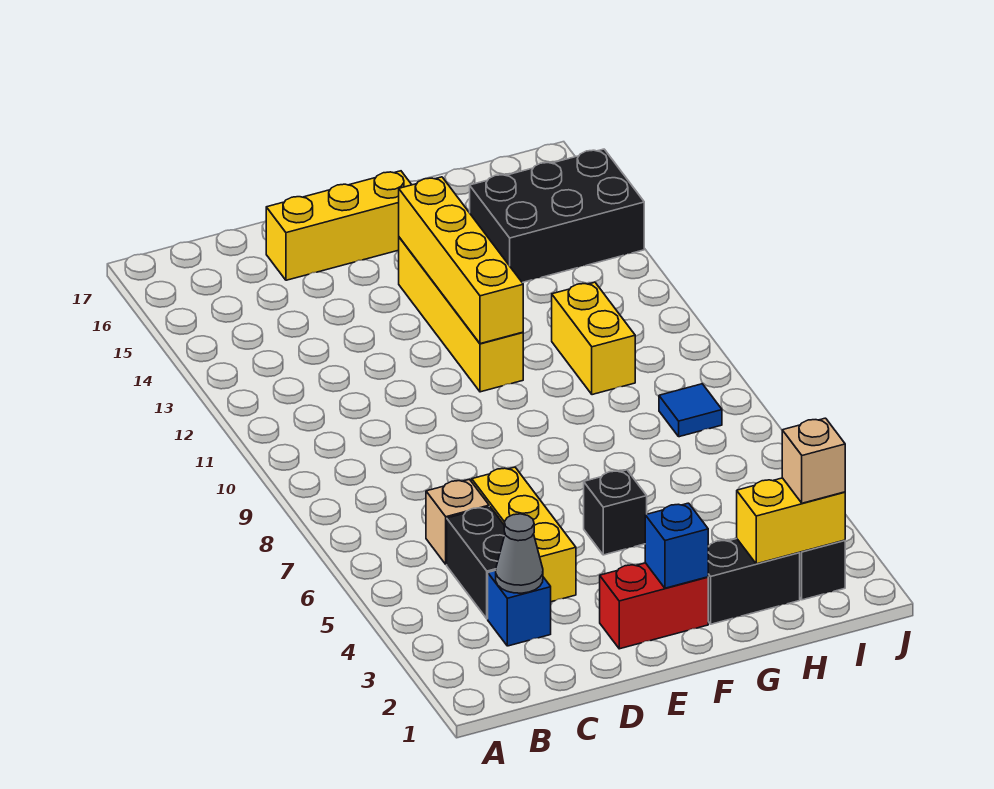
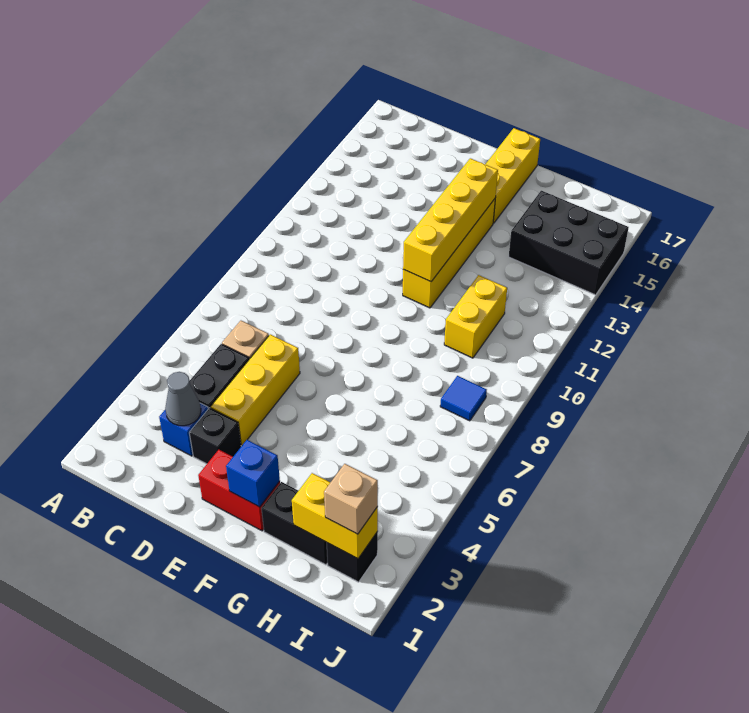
yellow brick D16:F16 level 1 -> yellow brick F15:F17 level 1
black brick F5 level 1 -> black brick D3 level 1

